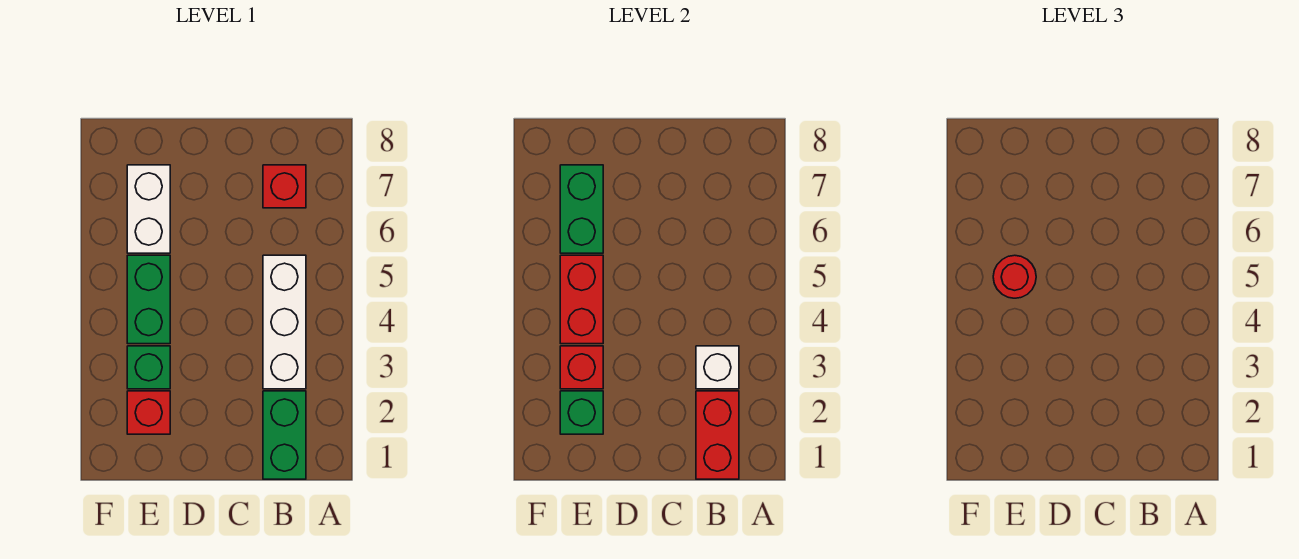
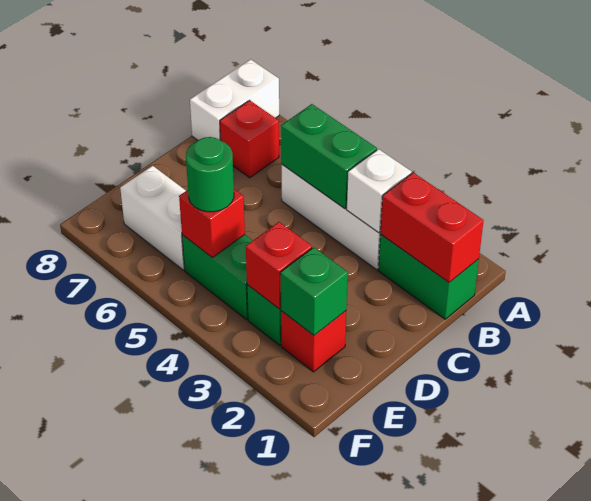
none -> white brick A8:B8 level 1
red brick E4:E5 level 2 -> red brick E5 level 2
red round brick E5 level 3 -> green round brick E5 level 3
green brick E6:E7 level 2 -> green brick B4:B5 level 2

